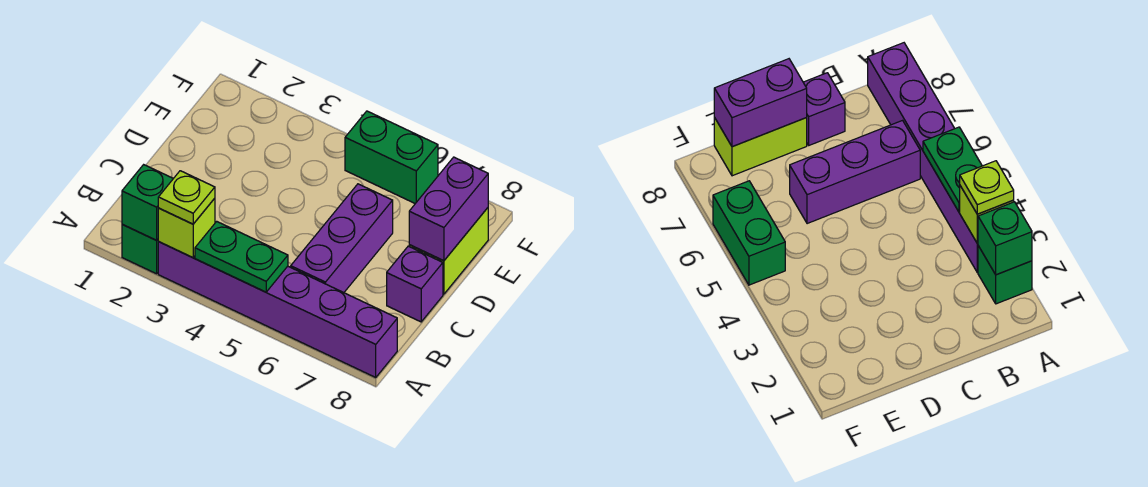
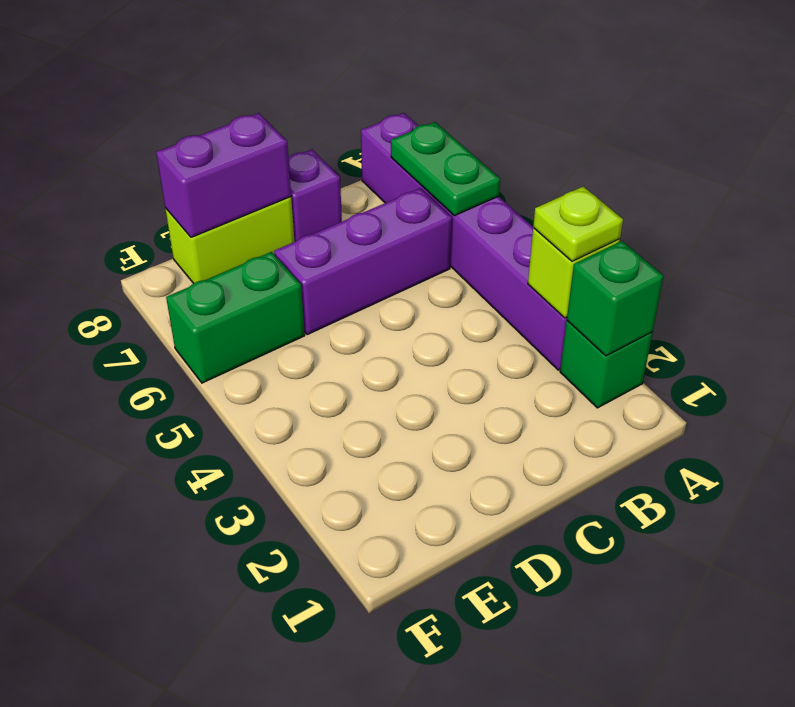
green plate A4:A5 level 2 -> green plate A6:A7 level 2
green brick F5:F6 level 1 -> green brick E6:F6 level 1

